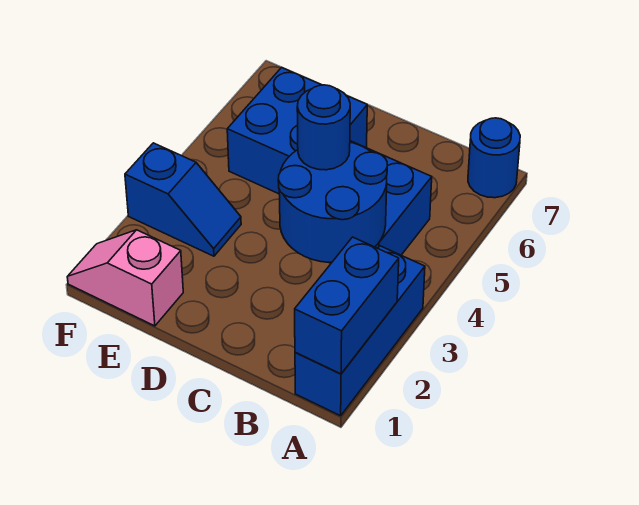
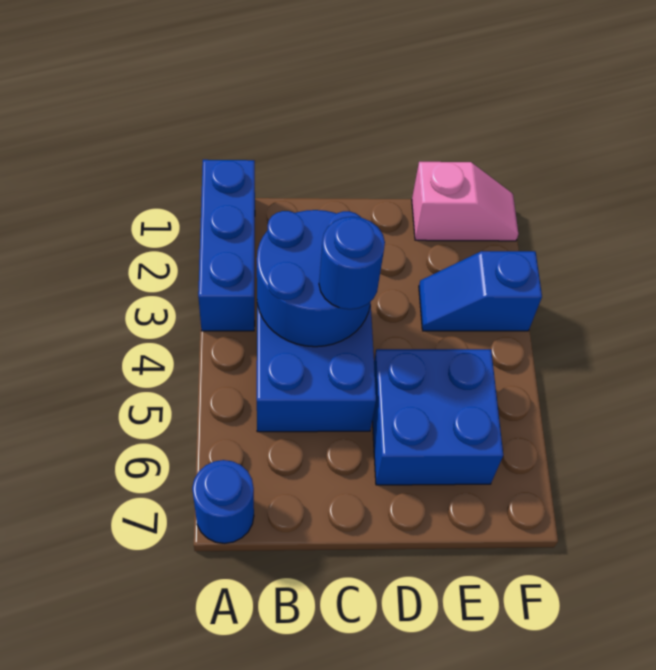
blue brick A1:A2 level 2 -> none

